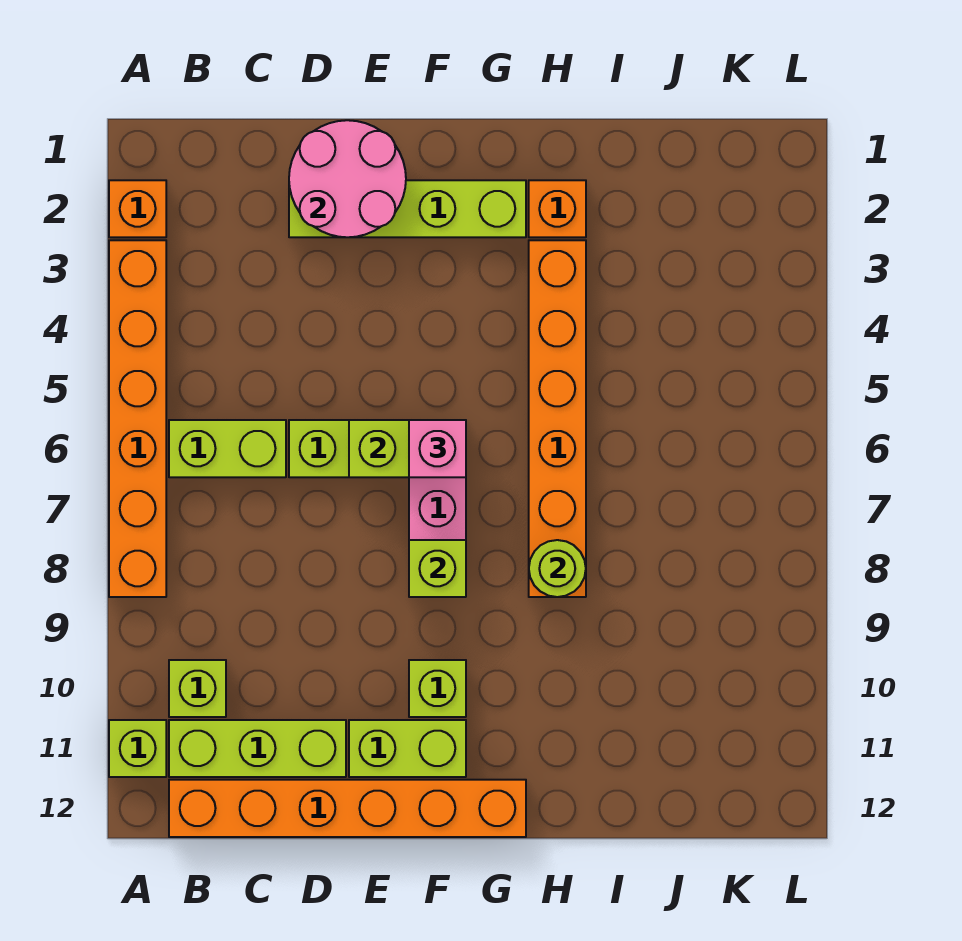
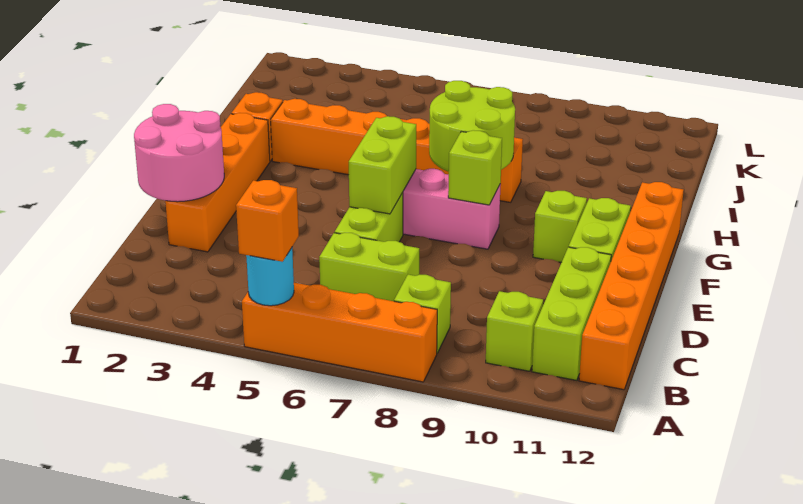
orange brick A2 level 1 -> orange brick A5 level 3
orange brick A3:A8 level 1 -> orange brick A5:A8 level 1
none -> cyan round brick A5 level 2
lime brick A11 level 1 -> lime brick B8 level 1
lime brick B6:C6 level 1 -> lime brick C6:C7 level 1
lime brick D2:G2 level 1 -> orange brick D2:G2 level 1
pink brick F6 level 3 -> none
lime round brick H8 level 2 -> lime round brick G7:H8 level 2

